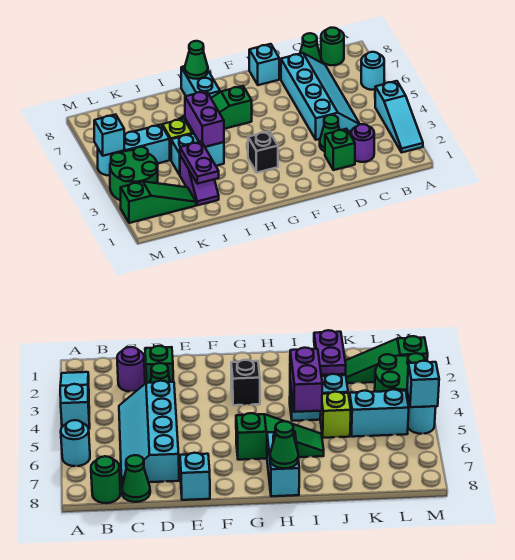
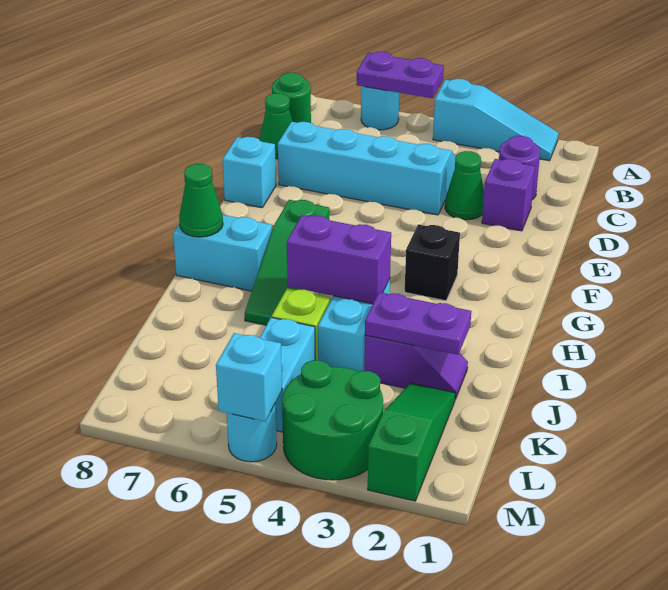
none -> purple plate A5:A6 level 2
green brick D2 level 1 -> purple brick D2 level 1

